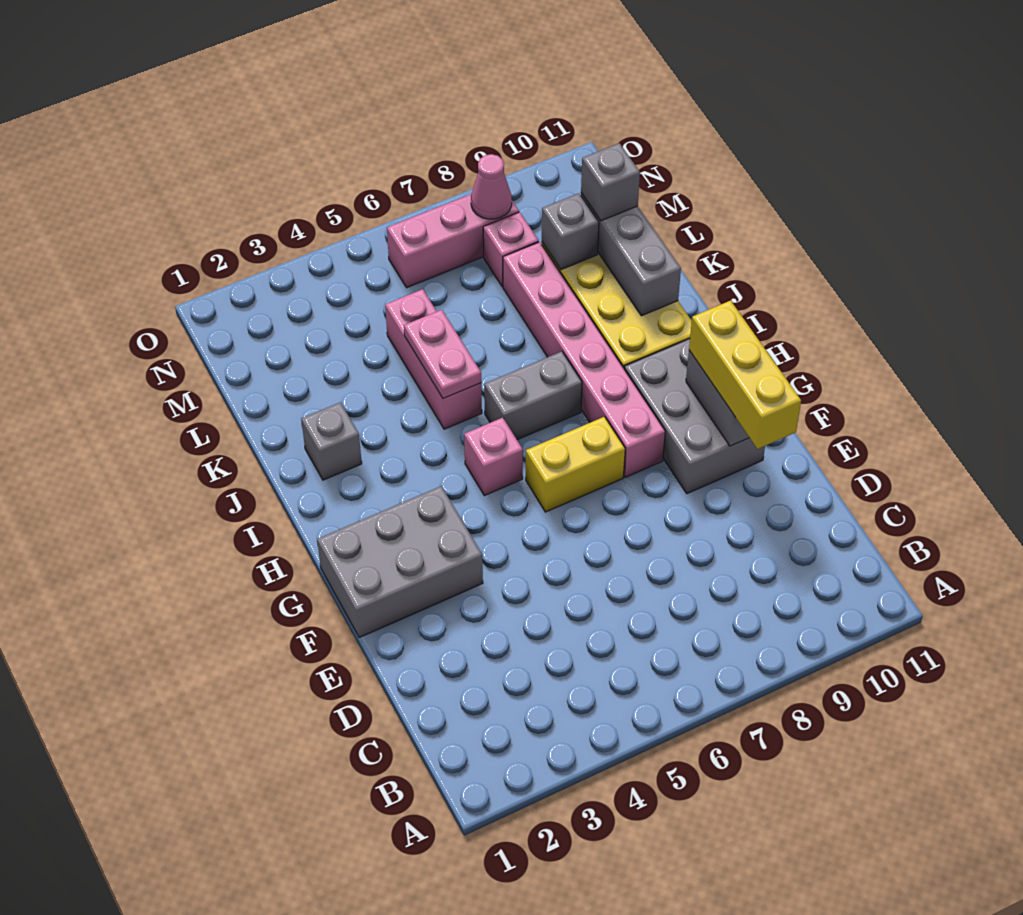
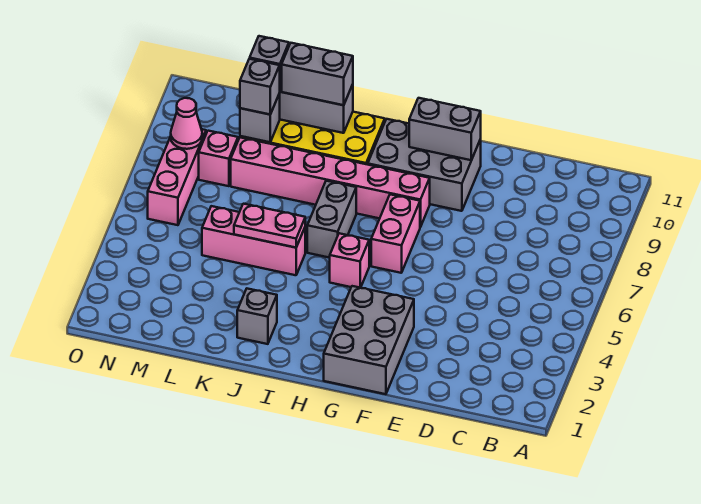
yellow brick E10:G10 level 3 -> none
yellow brick G6:G7 level 1 -> pink brick G6:G7 level 1
none -> grey brick J10:K10 level 3
none -> grey brick L9 level 3

